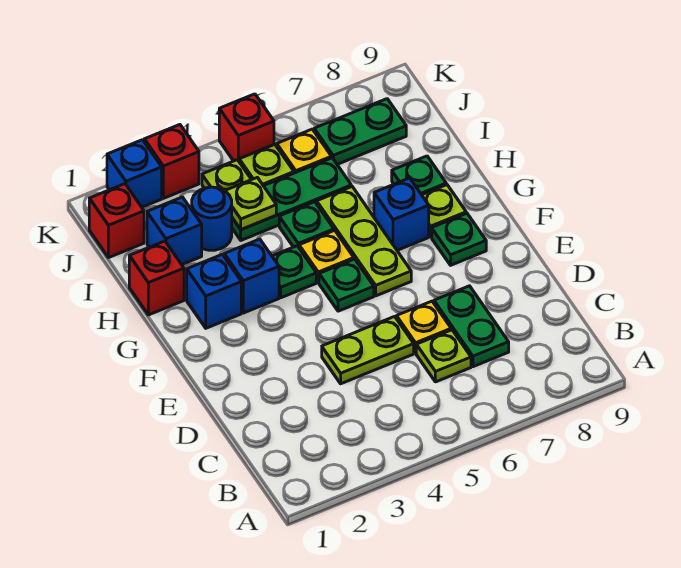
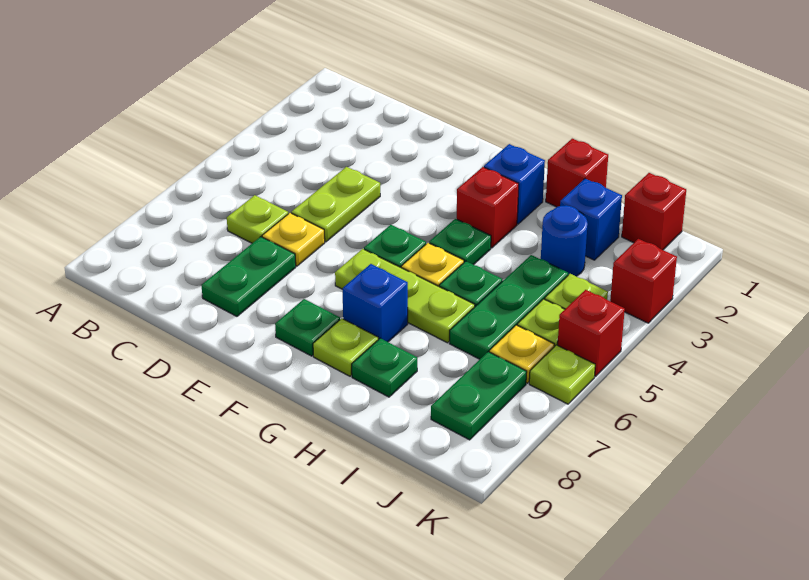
green plate C7:D7 level 1 -> green plate D7:D8 level 1
blue brick G3 level 1 -> red brick G3 level 1
lime plate I4 level 2 -> lime plate K6 level 1
blue brick K2 level 1 -> none

